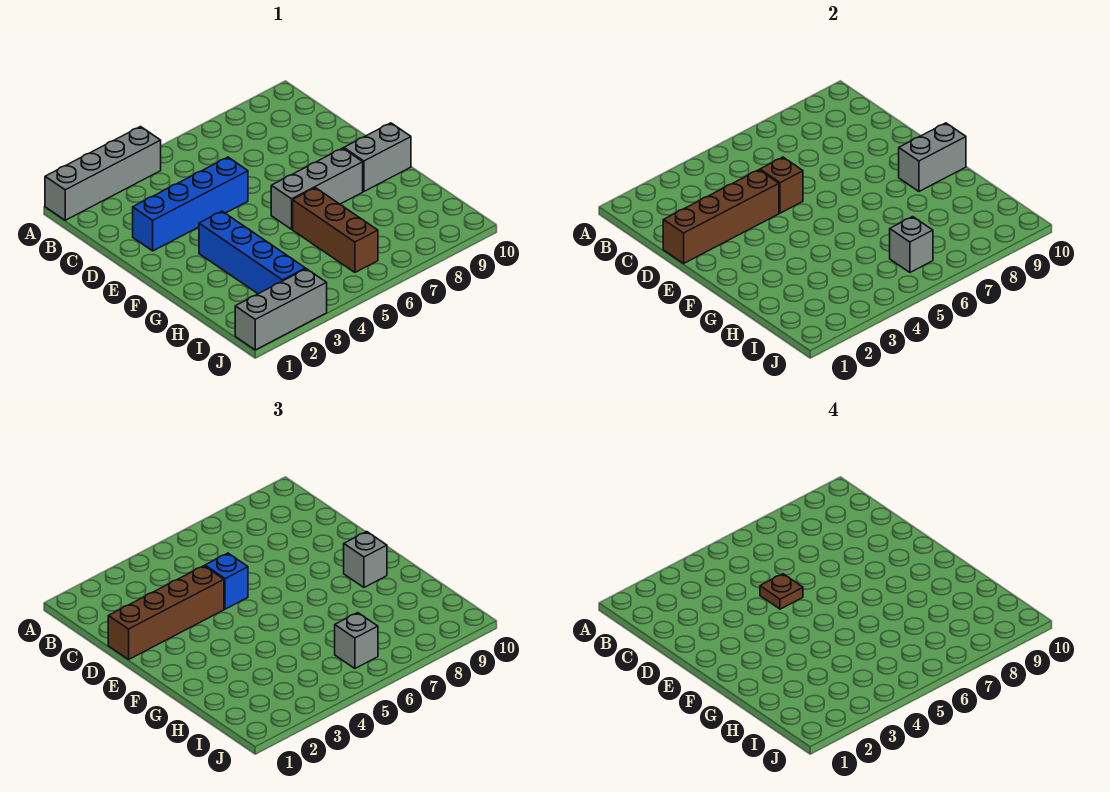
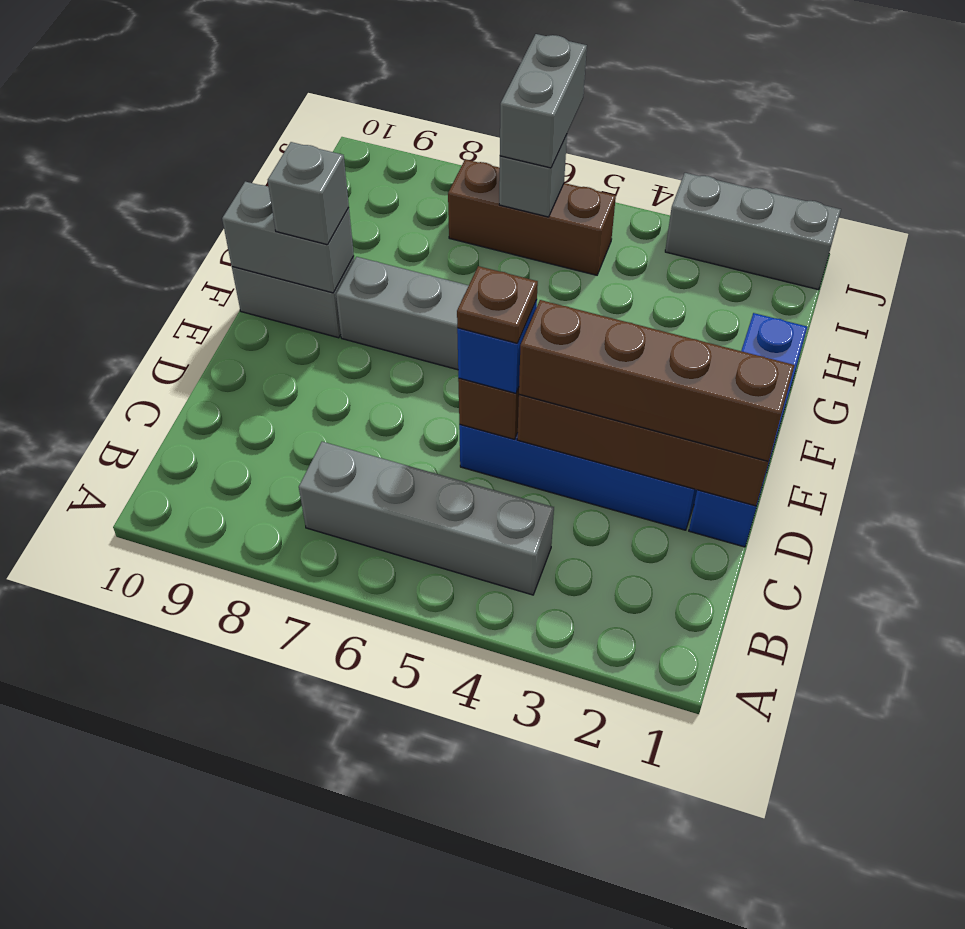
grey brick A1:A4 level 1 -> grey brick B4:B7 level 1
blue brick F3:I3 level 1 -> blue brick D1:G1 level 1
brown brick G6:I6 level 1 -> brown brick I5:I7 level 1
grey brick I6 level 3 -> grey brick I6:J6 level 3

